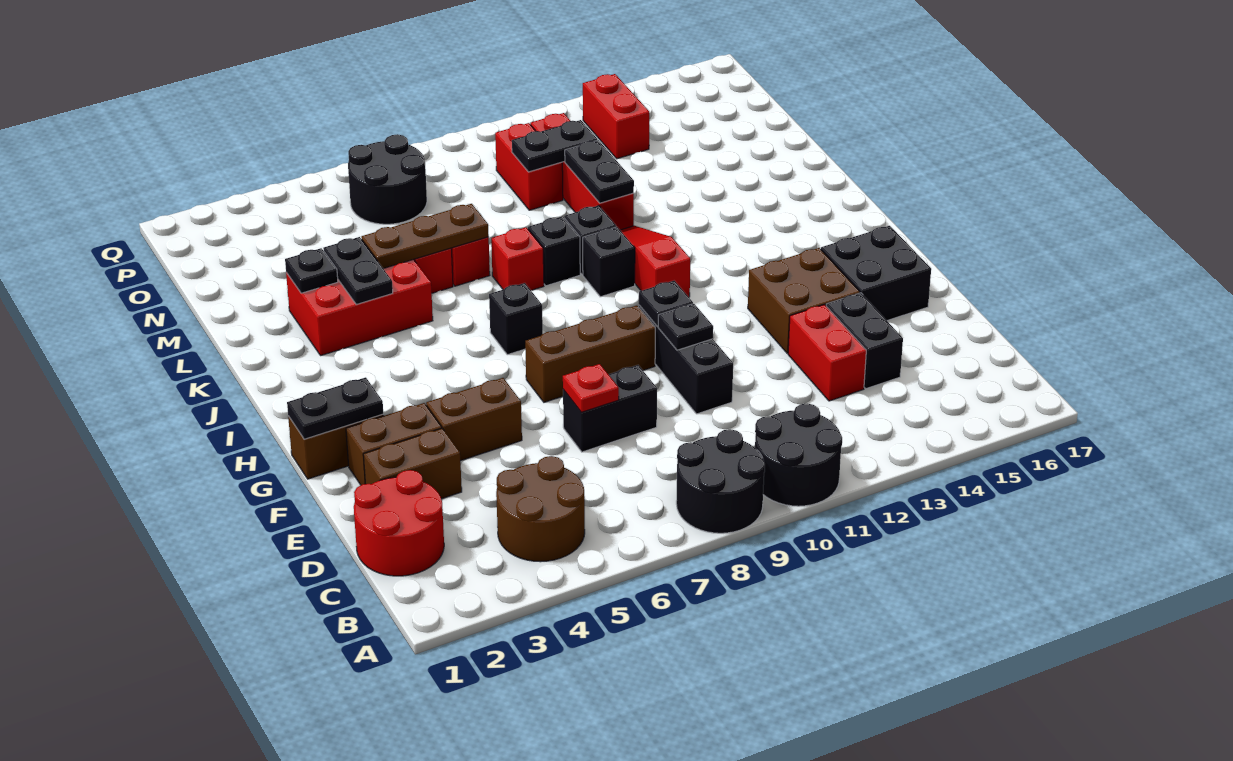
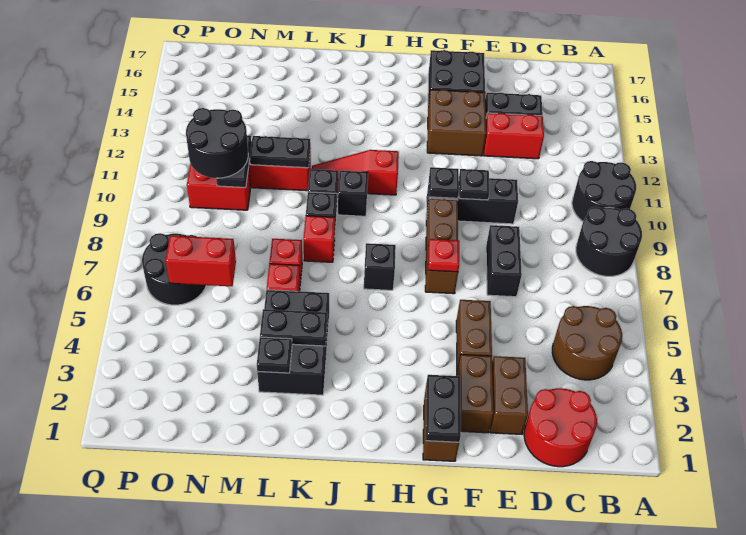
red plate E7 level 2 -> red plate G7 level 2
red brick K3:L5 level 1 -> black brick K3:L5 level 1
brown plate L5:L7 level 2 -> none
none -> black round brick N10:O11 level 3
red brick O13:P13 level 1 -> red brick N6:O6 level 2

